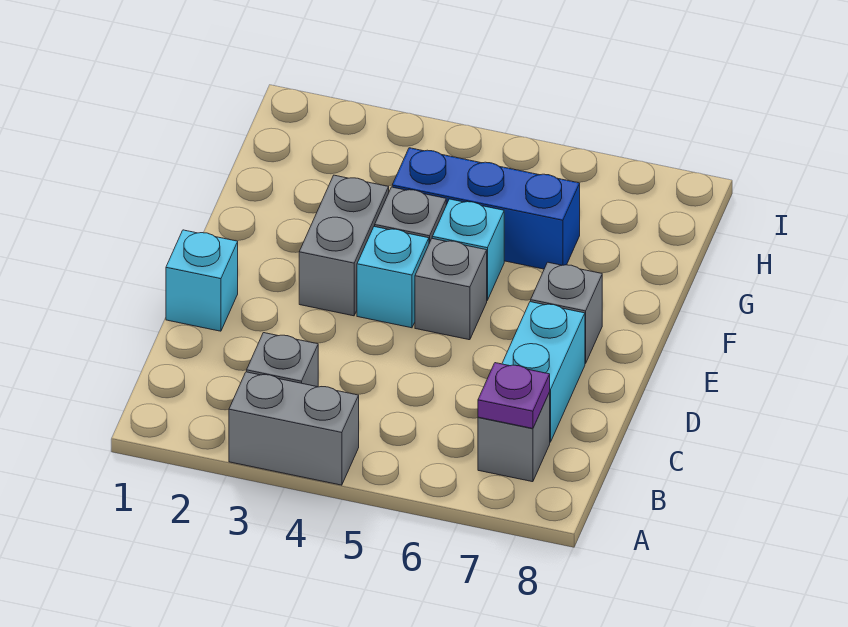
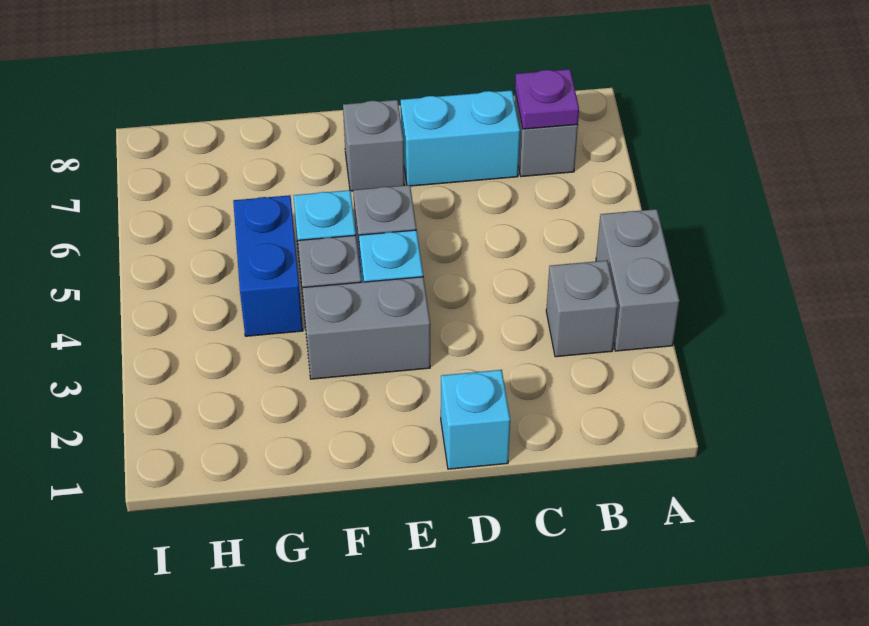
blue brick G4:G6 level 1 -> blue brick G4:G5 level 1

